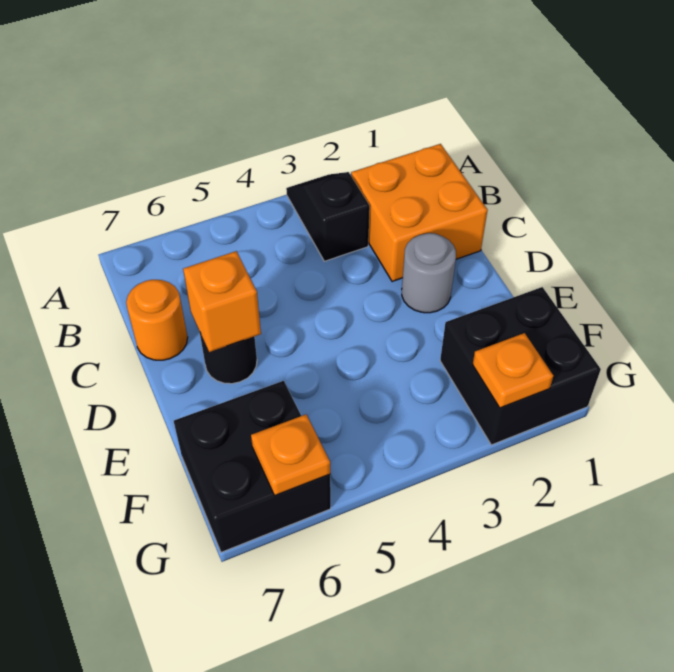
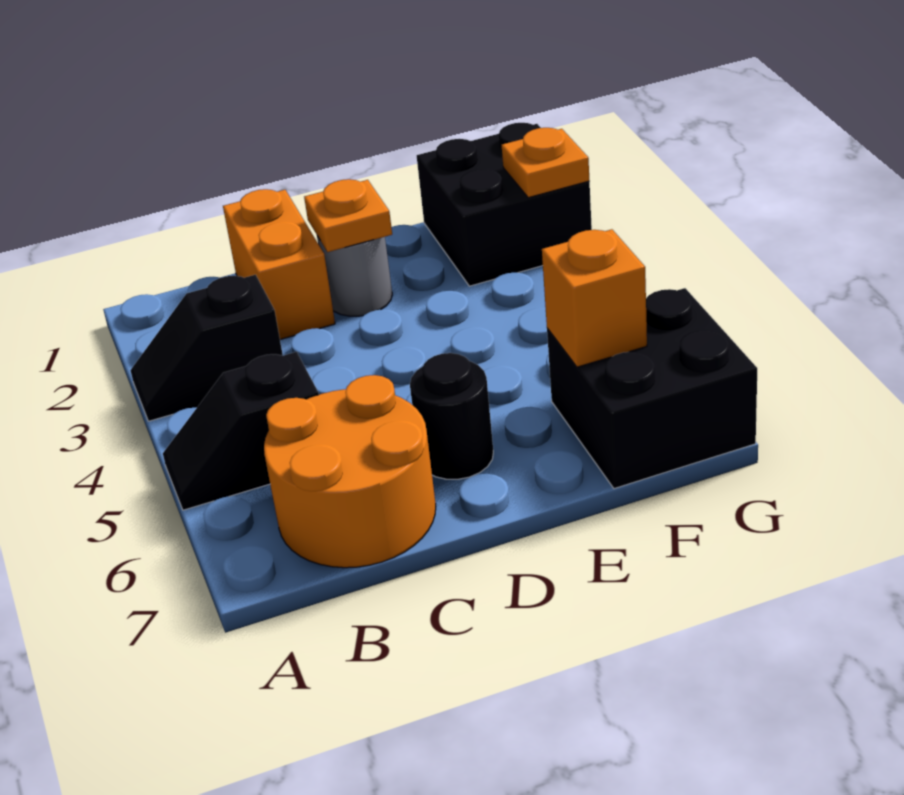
none -> black slope A5:B5 level 1 top B
orange brick B1:C2 level 1 -> orange brick C1:C2 level 1
orange round brick C7 level 1 -> orange round brick B6:C7 level 1
orange brick D6 level 2 -> orange brick F6 level 2
orange plate G6 level 2 -> orange plate D2 level 2

